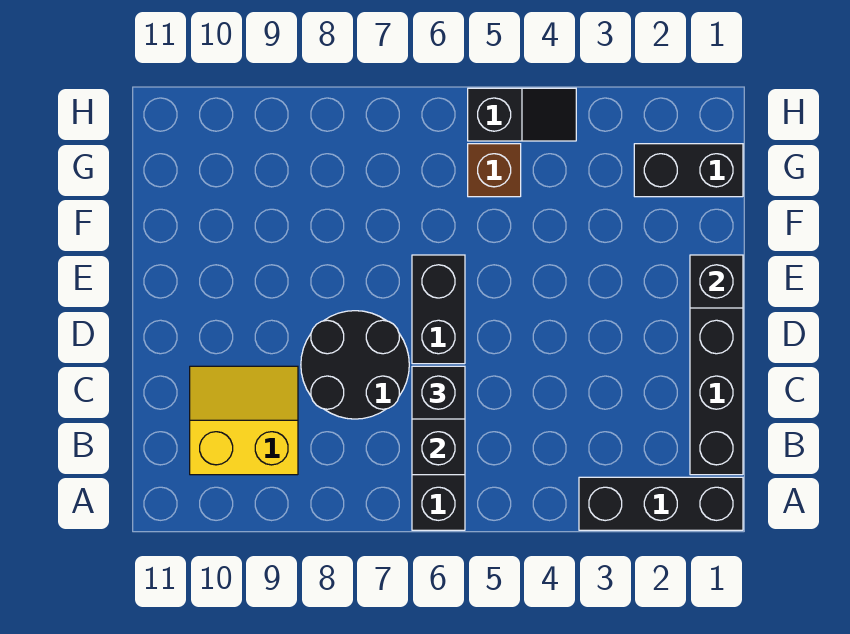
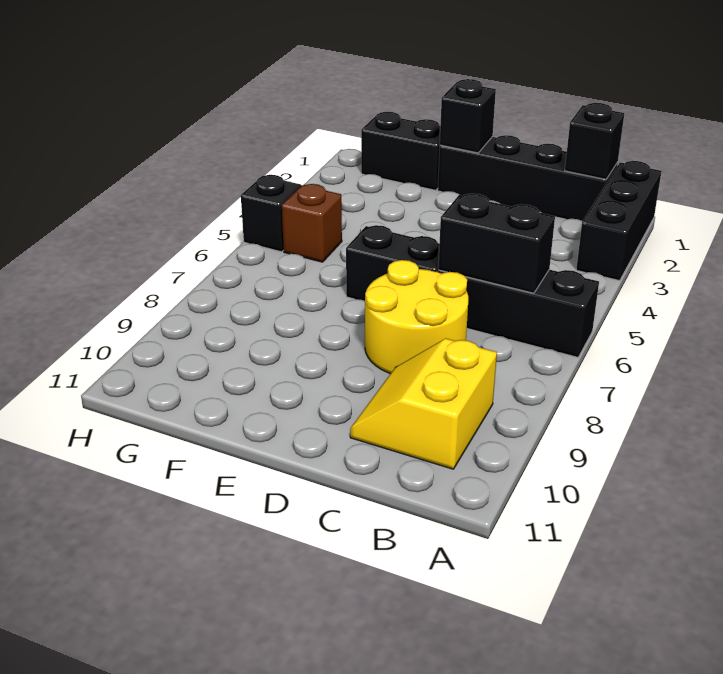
black brick C6 level 3 -> black brick B1 level 2
black round brick C7:D8 level 1 -> yellow round brick C7:D8 level 1
black brick G1:G2 level 1 -> black brick F1:G1 level 1

